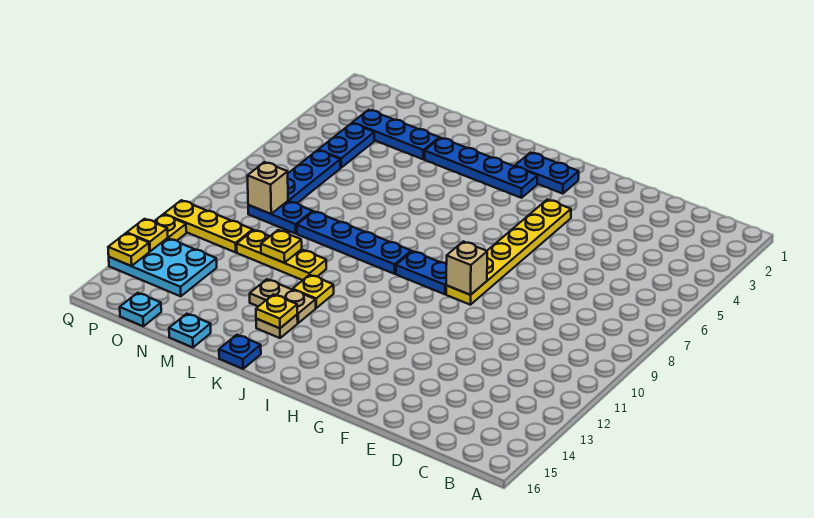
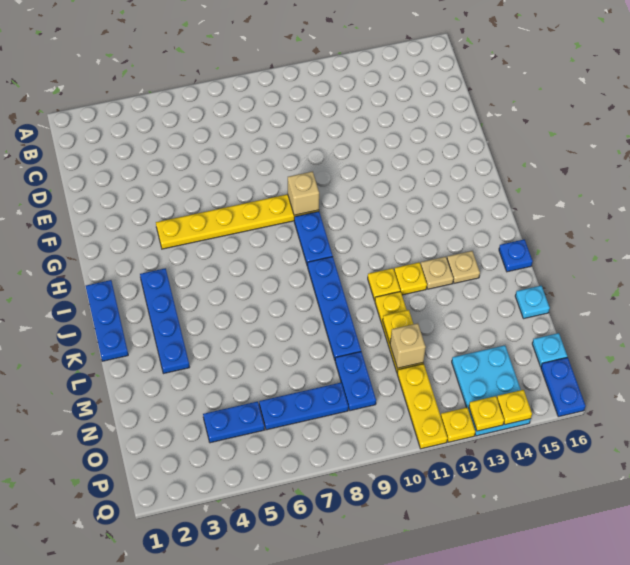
blue plate H2:I2 level 1 -> blue plate P16:Q16 level 1
tan plate K13:L13 level 1 -> tan plate K13 level 1
yellow plate K14 level 2 -> yellow plate K11 level 1
blue plate M3:O3 level 1 -> blue plate I1:K1 level 1
tan brick O9 level 2 -> tan brick N11 level 2

